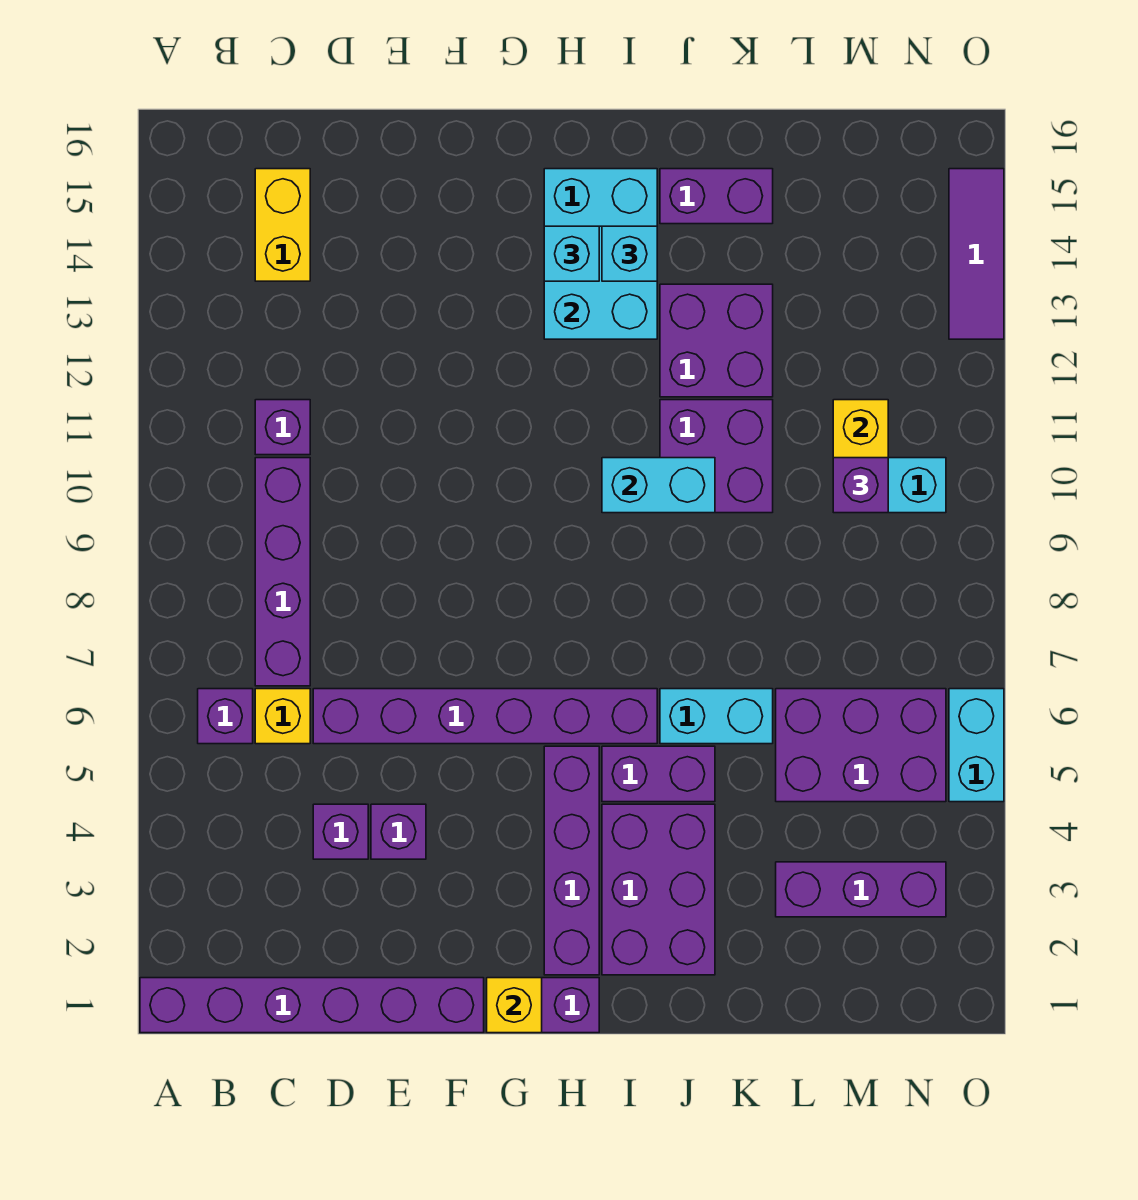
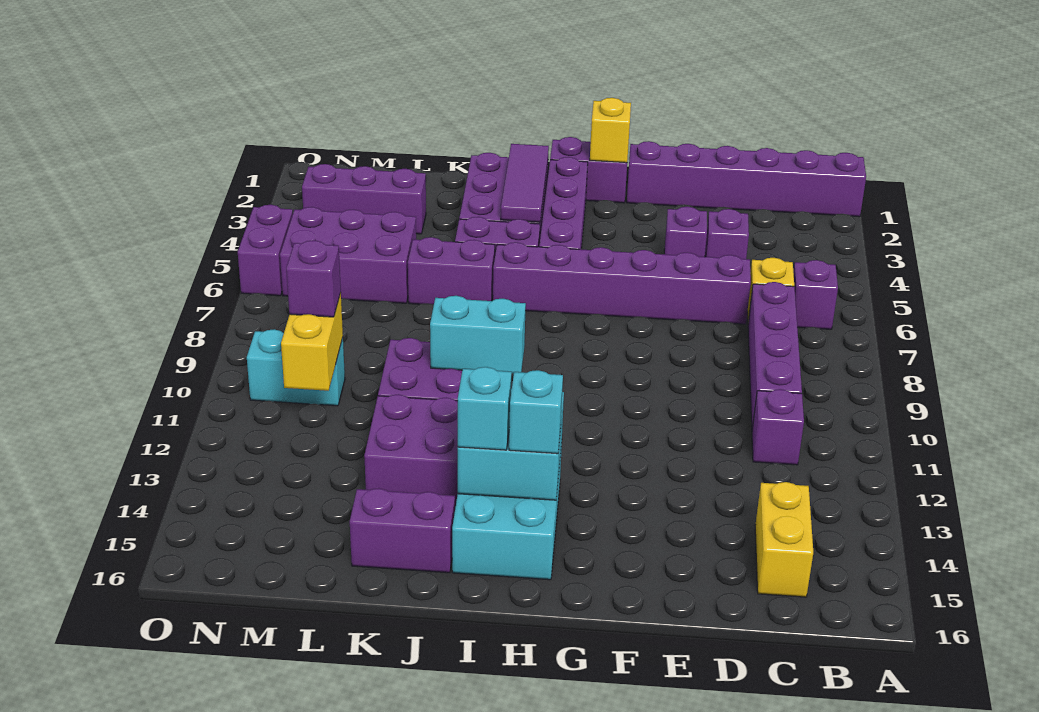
cyan brick J6:K6 level 1 -> purple brick J6:K6 level 1
cyan brick O5:O6 level 1 -> purple brick O5:O6 level 1
purple tile O13:O15 level 1 -> purple tile I2:I4 level 2

